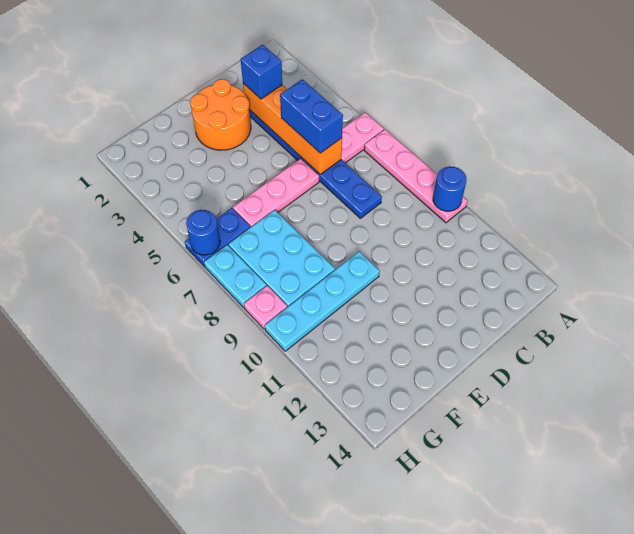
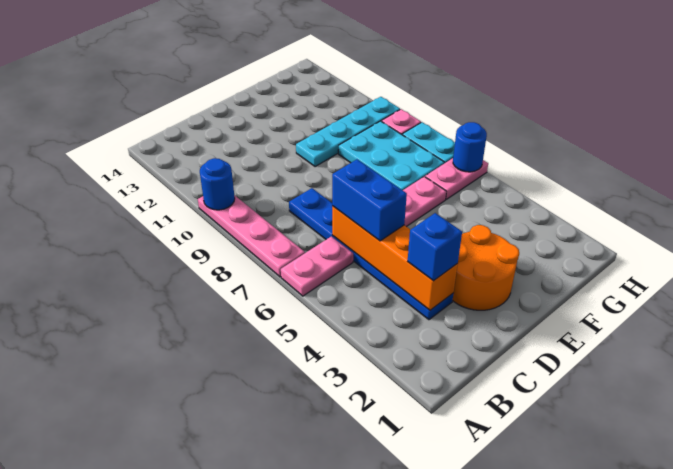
blue plate G6:H6 level 1 -> pink plate G6:H6 level 1

